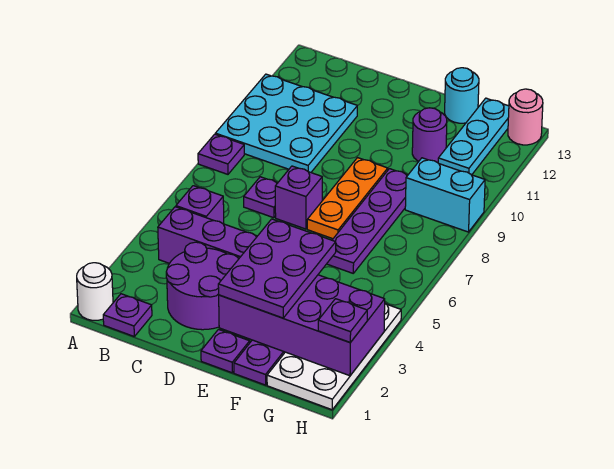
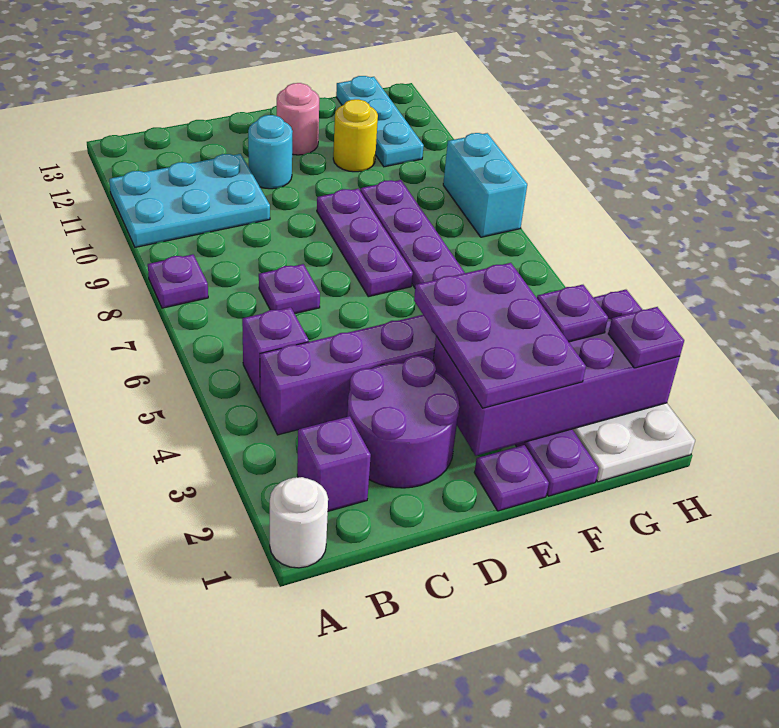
cyan plate A9:C11 level 1 -> cyan plate A10:C11 level 1
purple plate B1 level 1 -> purple plate G3 level 3
purple brick D7 level 1 -> purple brick B2 level 1
orange plate E7:E9 level 1 -> purple plate E7:E9 level 1
purple round brick F11 level 1 -> yellow round brick F11 level 1
cyan round brick F13 level 1 -> cyan round brick D11 level 1
cyan brick G9:H9 level 1 -> cyan brick H8:H9 level 1
pink round brick H13 level 1 -> pink round brick E12 level 1

